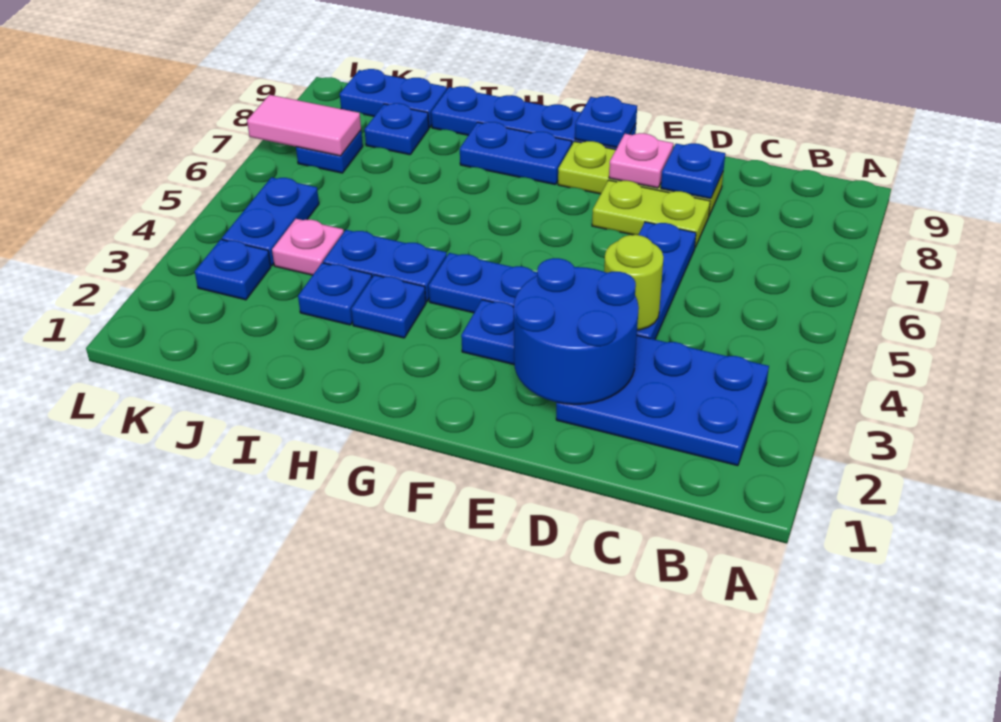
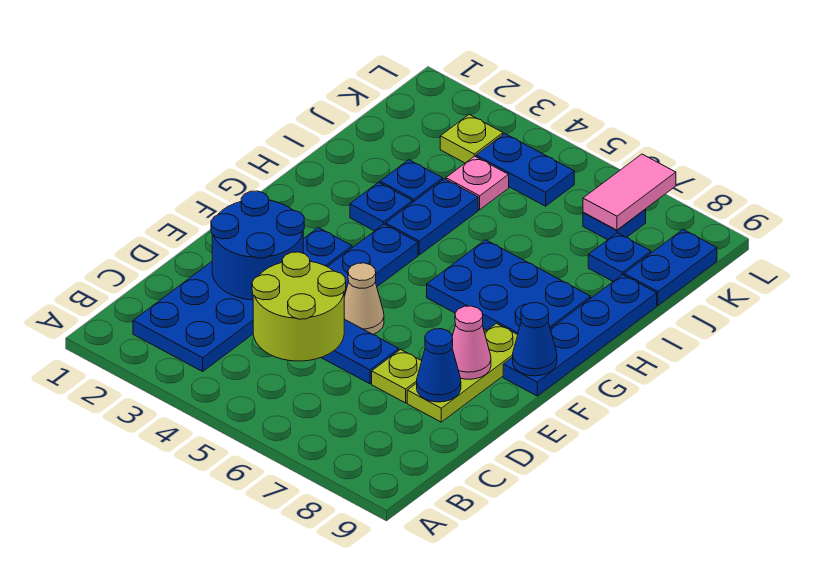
lime round brick D4 level 2 -> lime round brick C4:D5 level 2
lime plate D7:E7 level 1 -> lime plate D7 level 1
blue plate D8 level 2 -> blue cone D8 level 2
none -> tan cone E5 level 1
pink plate E8 level 2 -> pink cone E8 level 2
blue plate F9 level 2 -> blue cone F9 level 2
blue plate G8:H8 level 1 -> blue plate G6:H8 level 1
blue plate K3 level 1 -> lime plate K3 level 1

